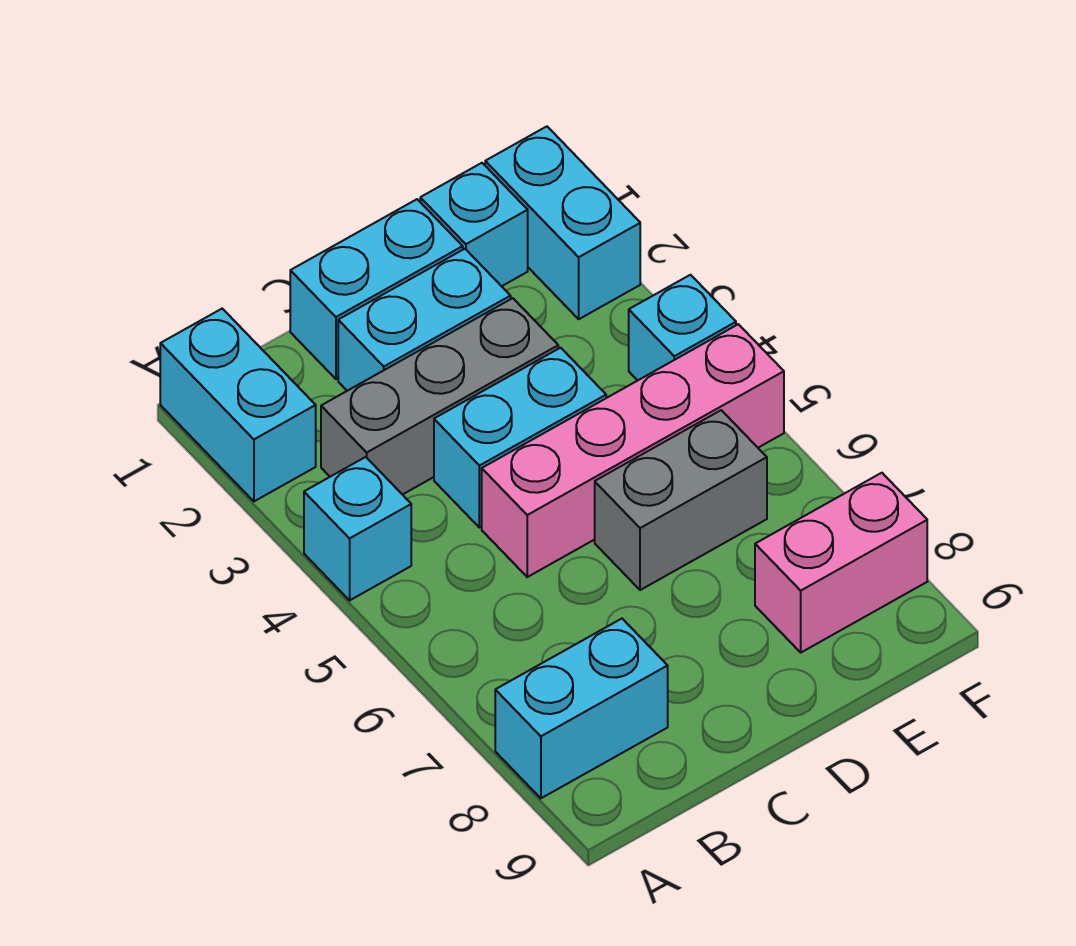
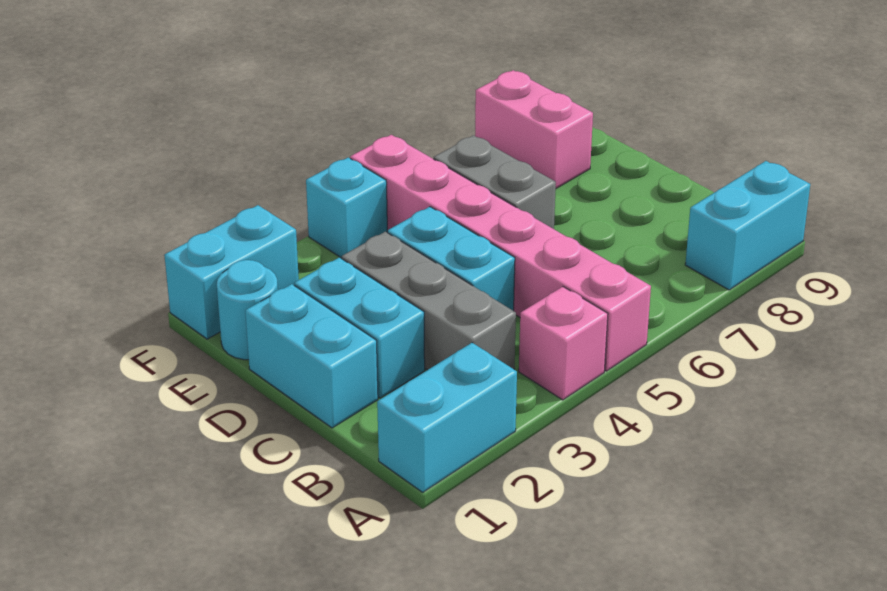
cyan brick A4 level 1 -> pink brick A4 level 1
cyan brick A8:B8 level 1 -> cyan brick A8:A9 level 1
pink brick C5:F5 level 1 -> pink brick A5:F5 level 1
cyan brick E1 level 1 -> cyan round brick E1 level 1

